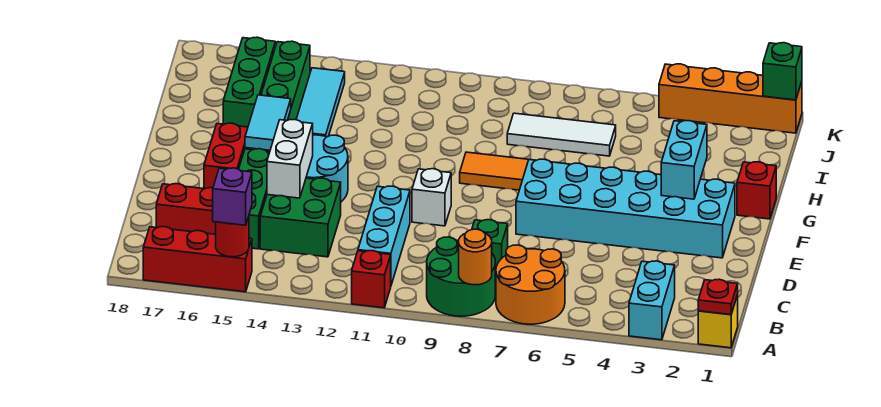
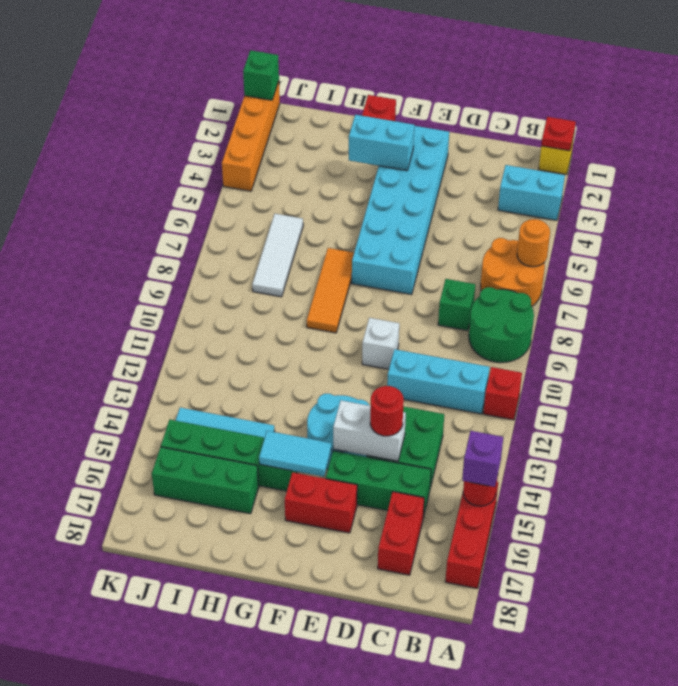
orange round brick A8 level 2 -> orange round brick A6 level 2
none -> red round brick D14 level 3

